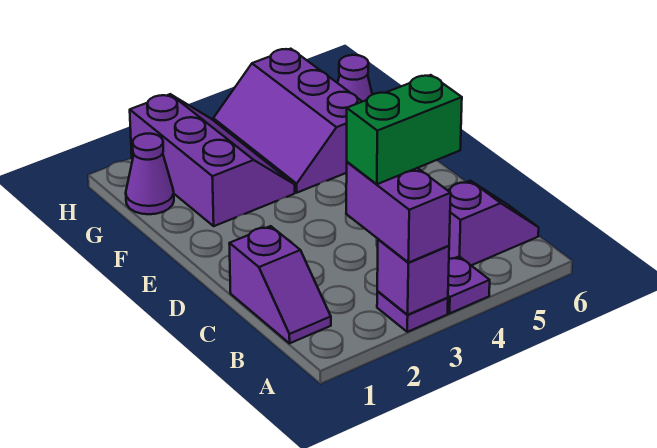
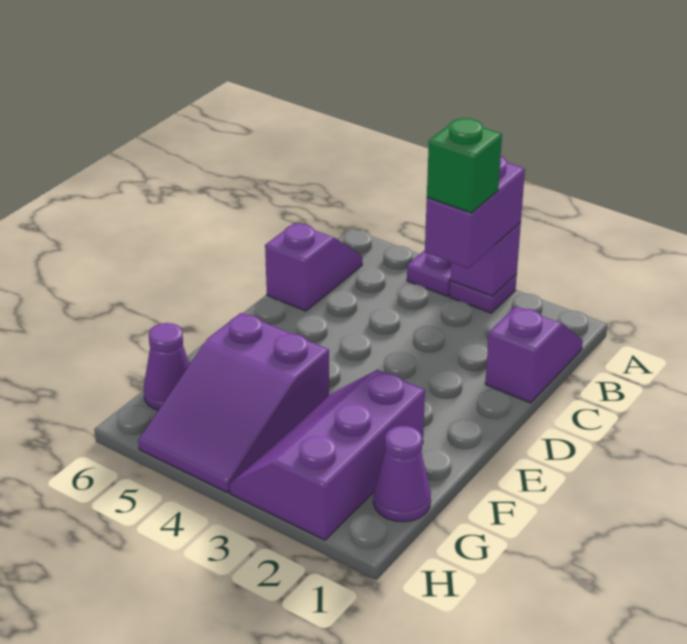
green brick B3:B4 level 4 -> green brick B3 level 4
purple slope B5:B6 level 1 top 5 -> purple slope B6:C6 level 1 top C
purple slope F4:H5 level 1 top 5 -> purple slope F4:H5 level 1 top F

